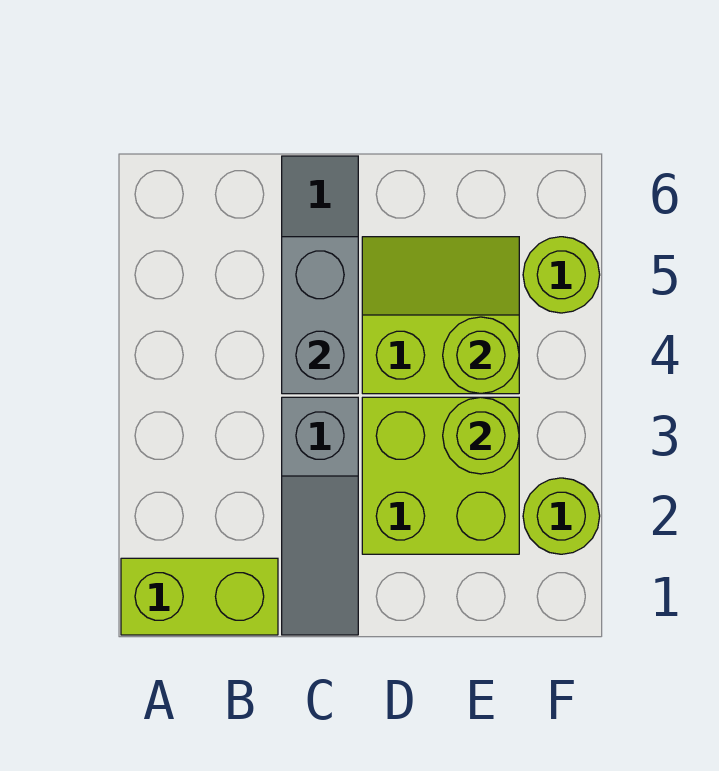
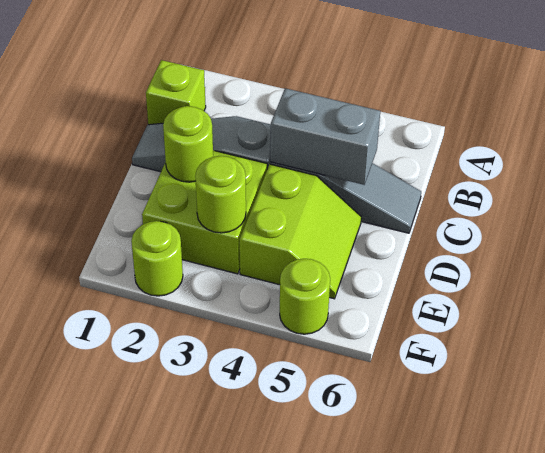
lime brick A1:B1 level 1 -> lime brick B1 level 1
lime round brick E4 level 2 -> lime round brick D2 level 2

